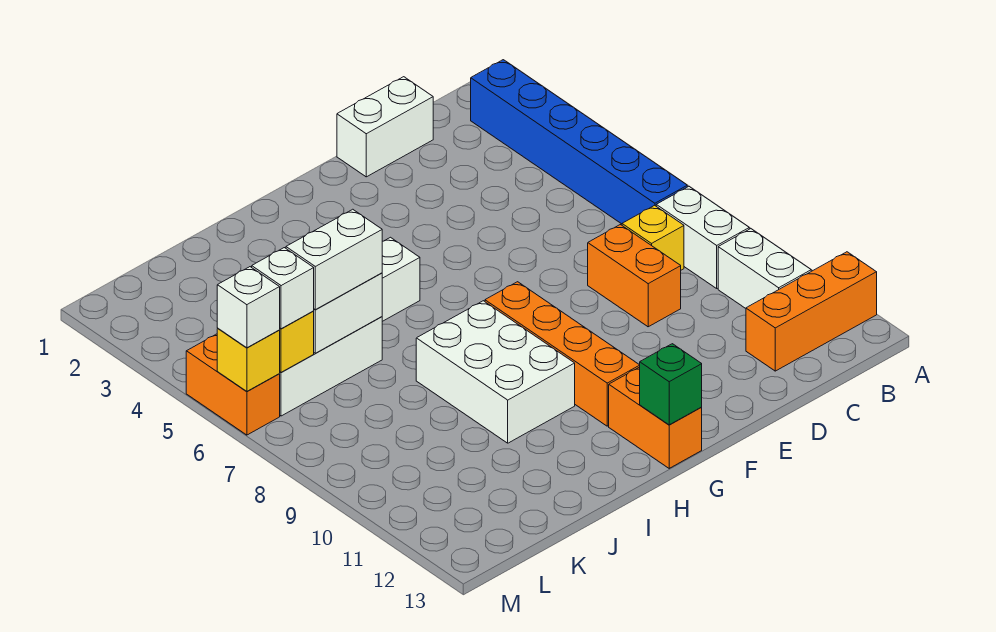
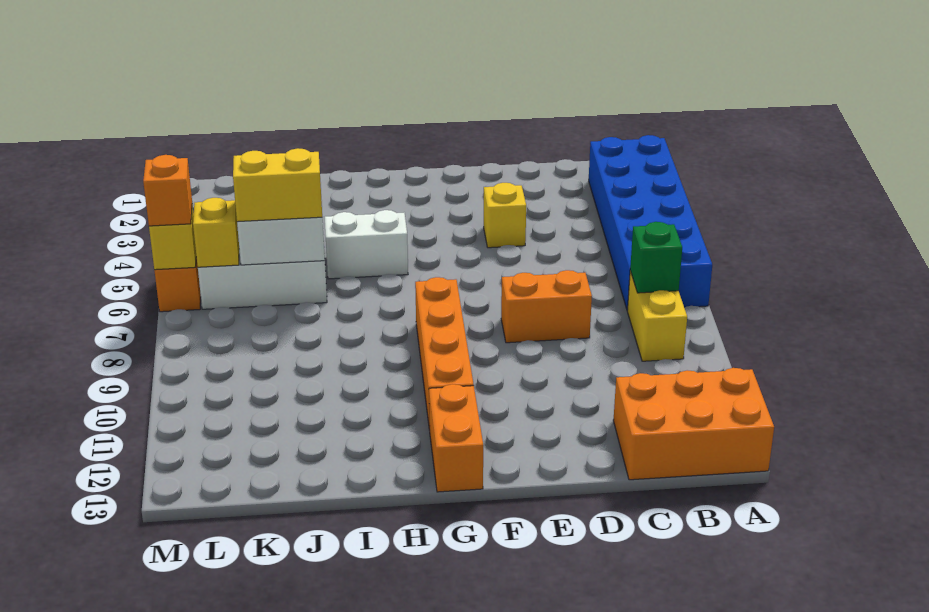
orange brick A12:C12 level 1 -> orange brick A12:C13 level 1
blue brick B2:B7 level 1 -> blue brick A2:B7 level 1
white brick B8:B9 level 1 -> yellow brick B8:B9 level 1
white brick B10:B11 level 1 -> none
yellow brick C8 level 1 -> yellow brick E4 level 1
white brick D1:E1 level 1 -> none
orange brick D8:D9 level 1 -> orange brick D8:E8 level 1
green brick G13 level 2 -> green brick B8 level 2
white brick H8:I10 level 1 -> none
white brick J6:K6 level 3 -> yellow brick J6:K6 level 3
white brick L6 level 3 -> none
white brick M6 level 3 -> orange brick M6 level 3

